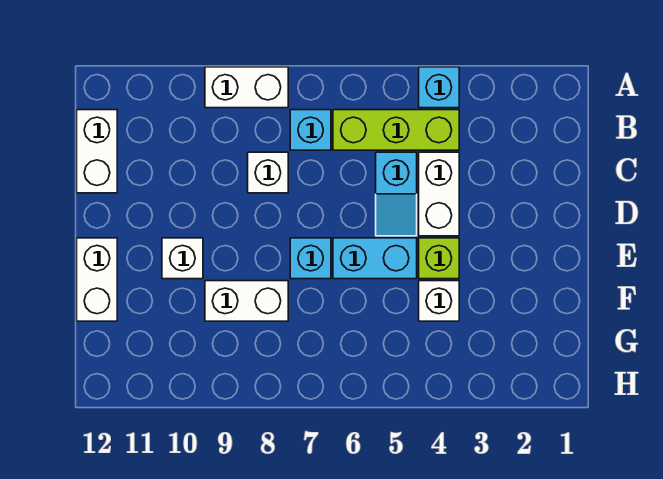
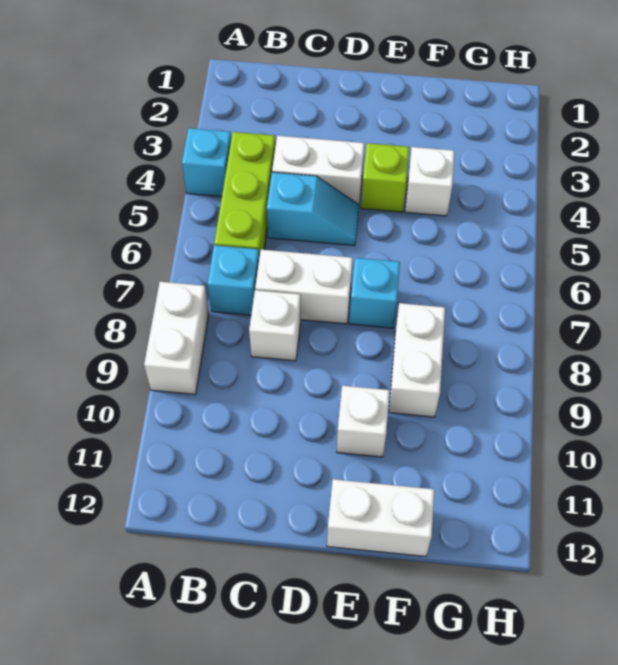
white brick B12:C12 level 1 -> white brick C7:D7 level 1
cyan brick E5:E6 level 1 -> none

